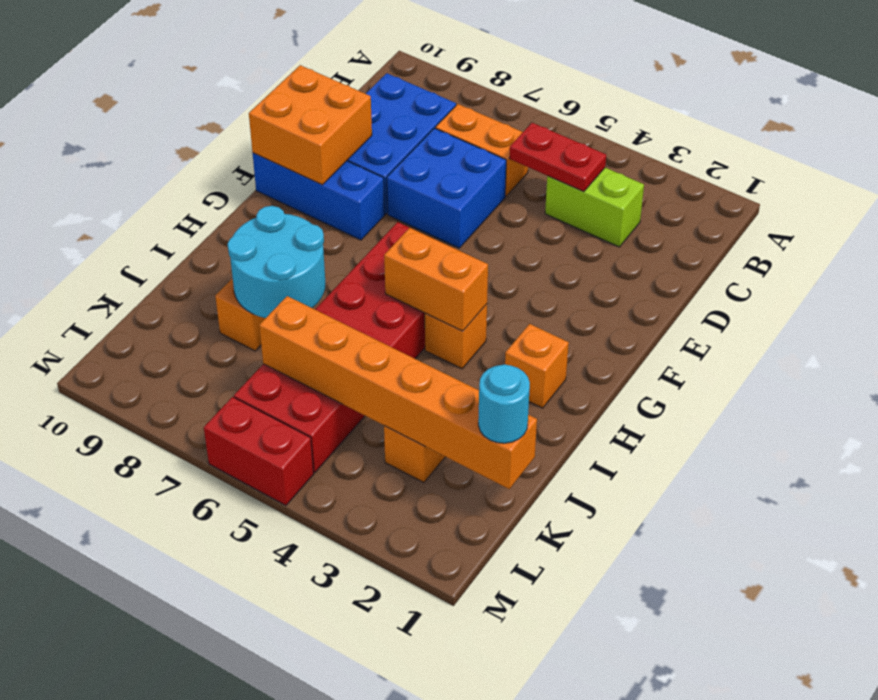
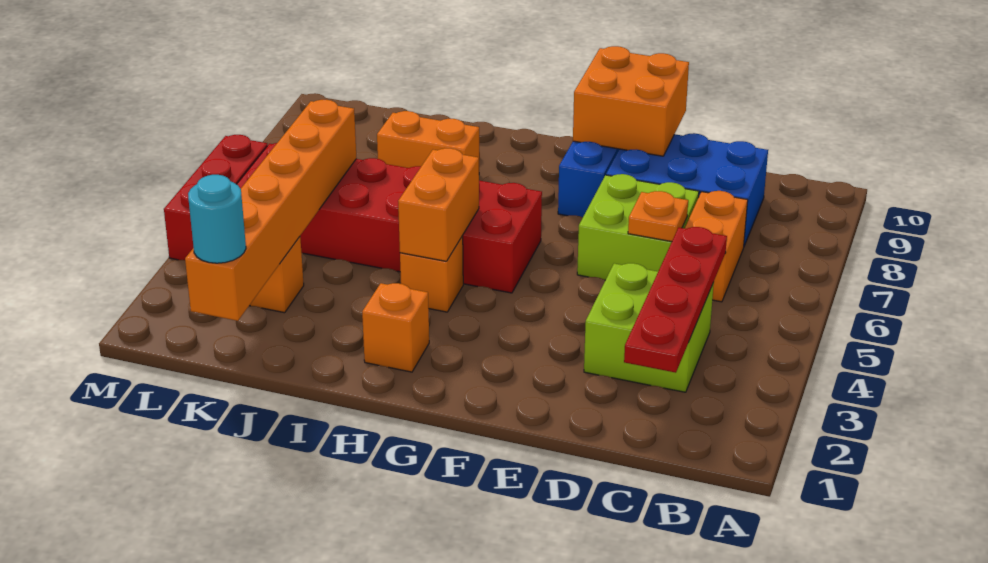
lime brick C3:C4 level 1 -> lime brick C3:D4 level 1
red plate C4:C5 level 2 -> red plate C2:C5 level 2
blue brick D6:E7 level 1 -> lime brick D6:E7 level 1
none -> orange plate D6 level 2
cyan round brick I7:J8 level 2 -> none
red brick M5:M6 level 1 -> red brick M4:M6 level 1

